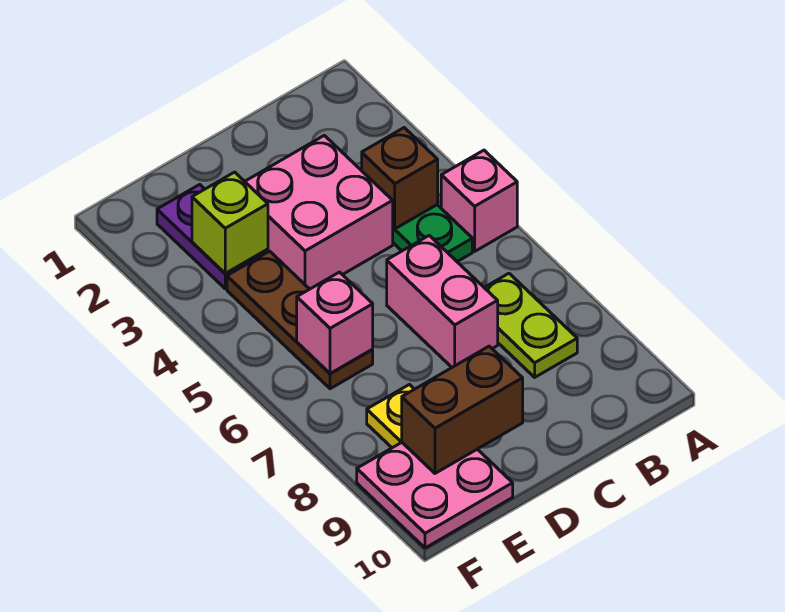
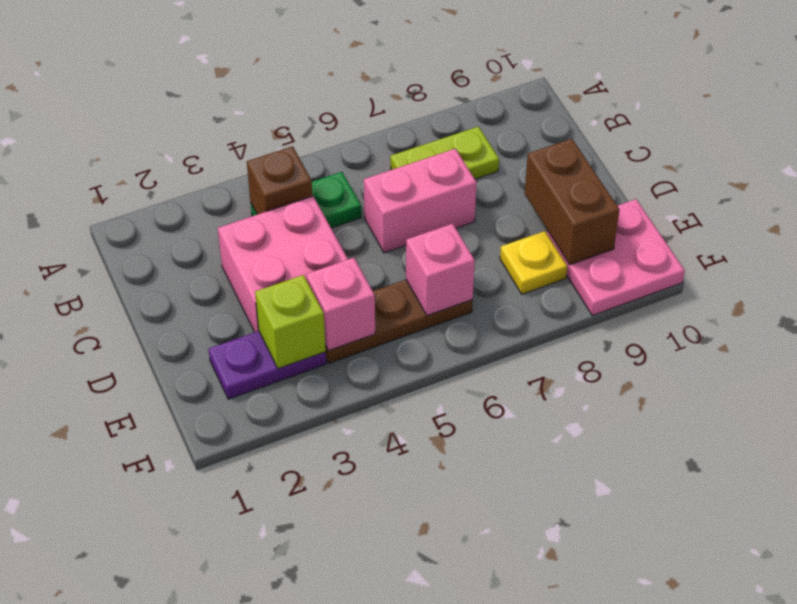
pink brick A5 level 1 -> pink brick E4 level 2

